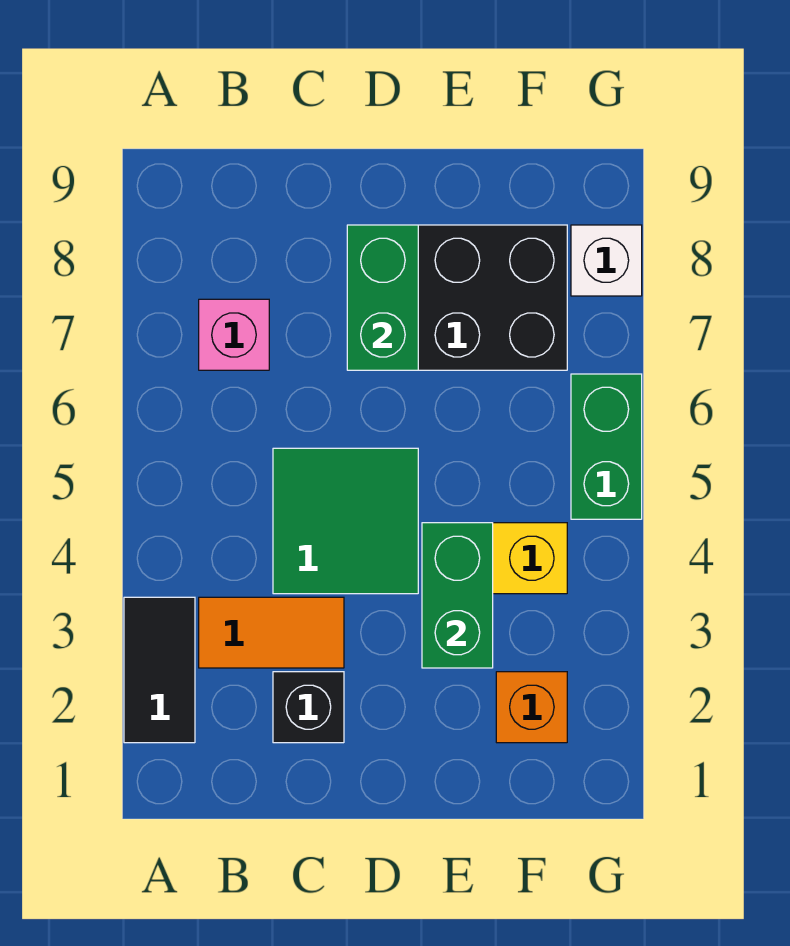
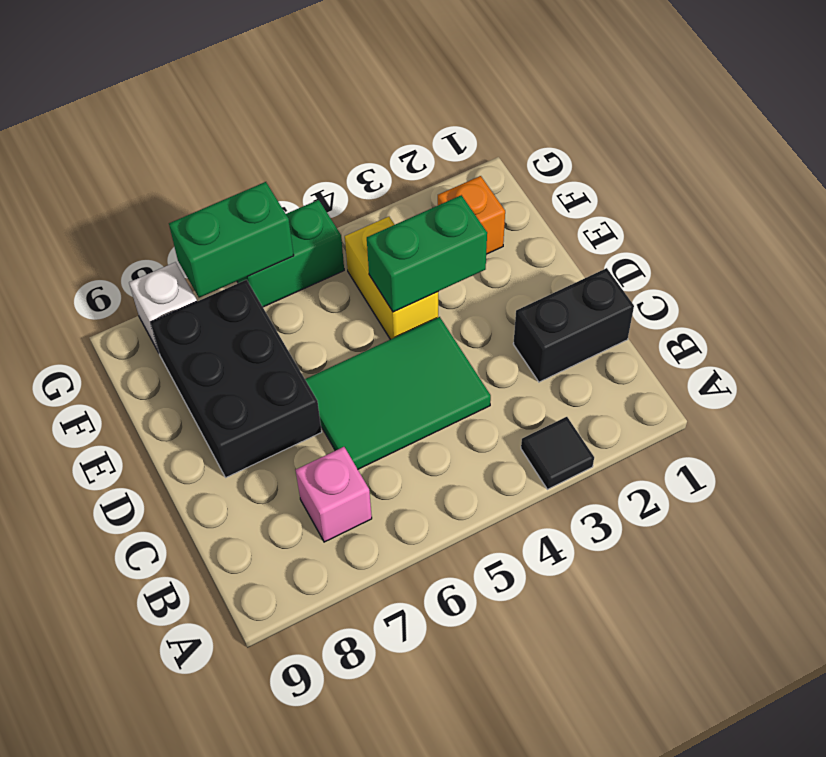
black tile A2:A3 level 1 -> black tile A3 level 1
orange tile B3:C3 level 1 -> none
black brick C2 level 1 -> black brick C1:C2 level 1
green tile C4:D5 level 1 -> green tile C4:D6 level 1
green brick D7:D8 level 2 -> green brick G6:G7 level 2

